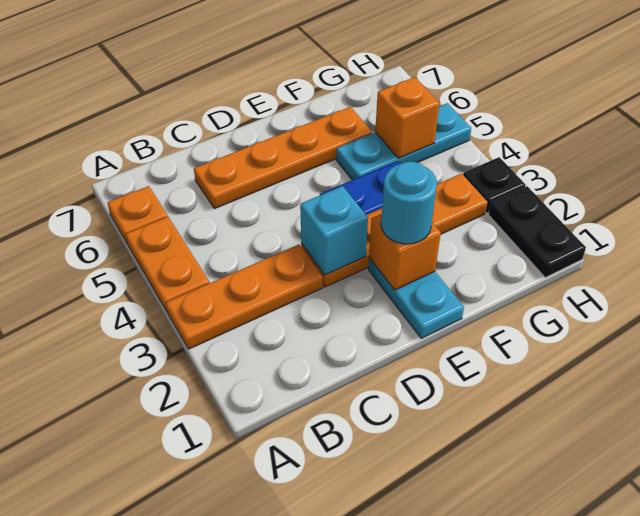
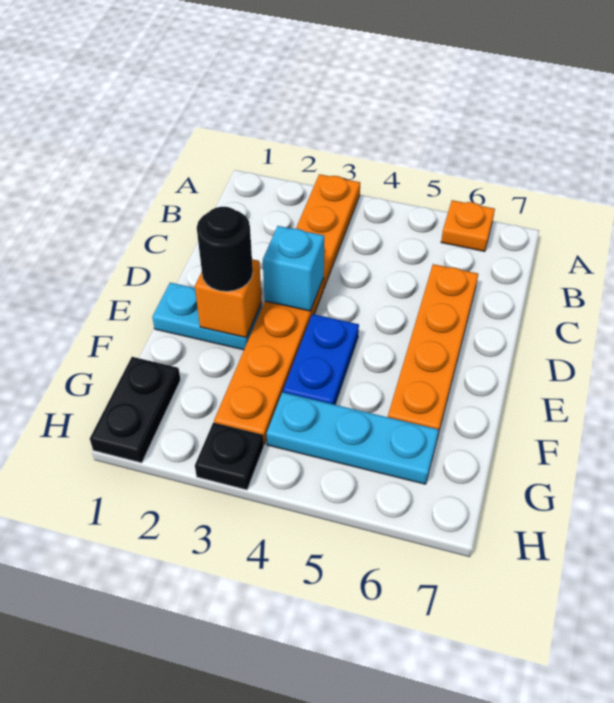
orange plate A4:A5 level 1 -> none
cyan round brick E2 level 3 -> black round brick E2 level 3
cyan plate F5:H5 level 1 -> cyan plate G4:G6 level 1
orange brick G5 level 2 -> none
black plate H1:H2 level 1 -> black plate G1:H1 level 1

